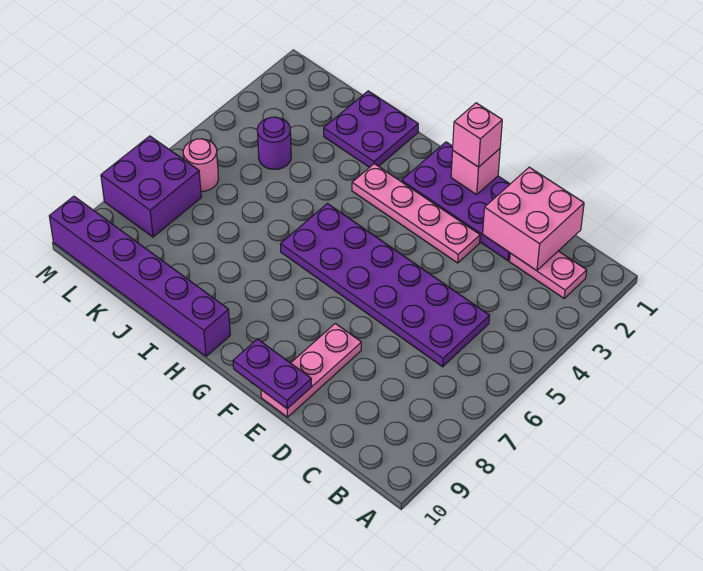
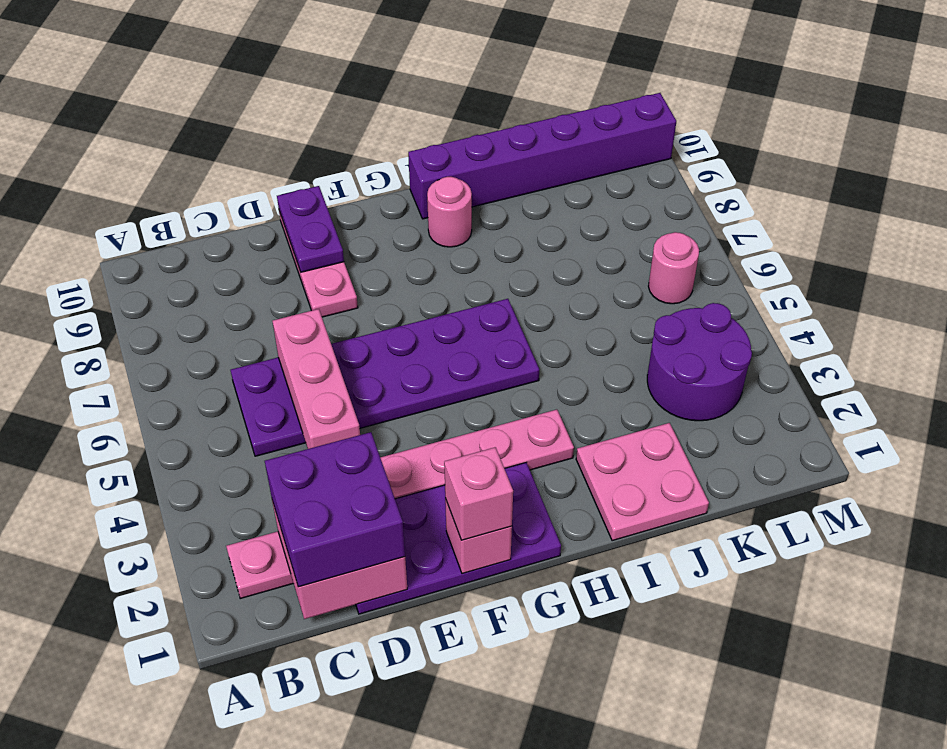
none -> pink brick D4:D6 level 2
purple plate E10:F10 level 2 -> purple plate E9:E10 level 2
none -> pink round brick H9 level 1
purple plate I1:J2 level 1 -> pink plate I1:J2 level 1
purple round brick K4 level 1 -> purple round brick K3:L4 level 1
purple brick L7:M8 level 1 -> purple brick C1:D2 level 3

